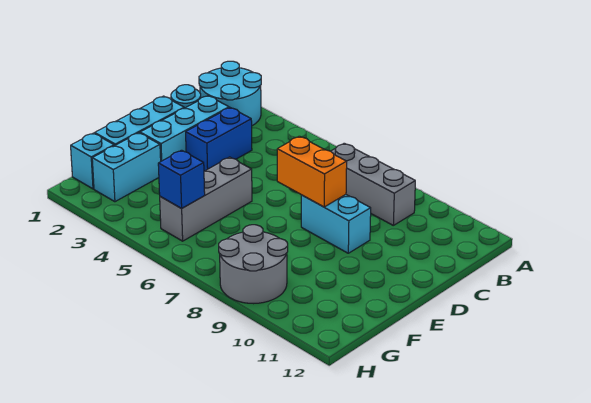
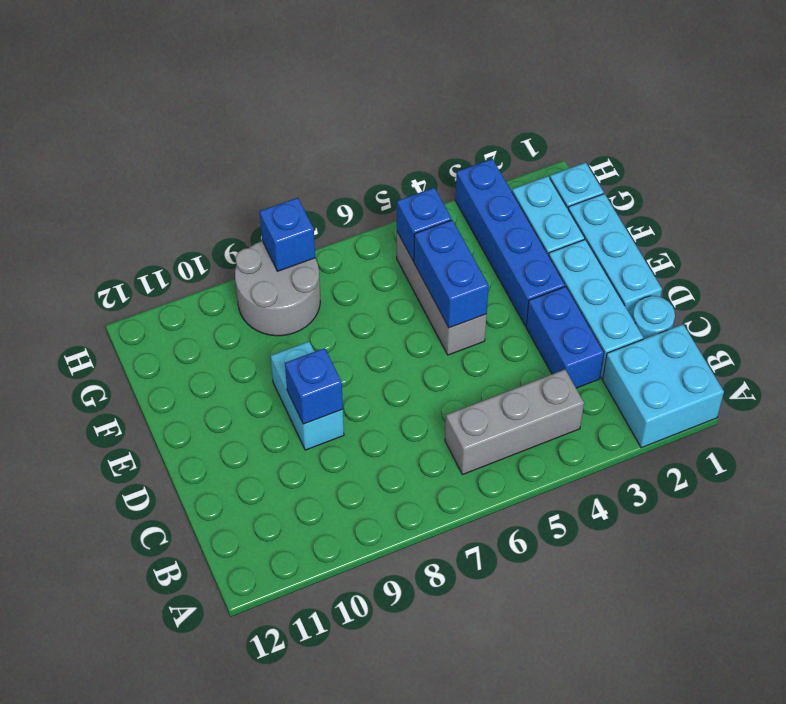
cyan round brick A1:B2 level 1 -> cyan brick A1:B2 level 1
grey brick B7:B9 level 1 -> grey brick B4:B6 level 1
orange brick D7:D8 level 2 -> none
cyan brick D8:D9 level 1 -> cyan brick D9:E9 level 1
none -> blue brick D9 level 2
none -> blue brick E3:H3 level 1
none -> blue brick E5:F5 level 2
none -> blue brick H8 level 2

